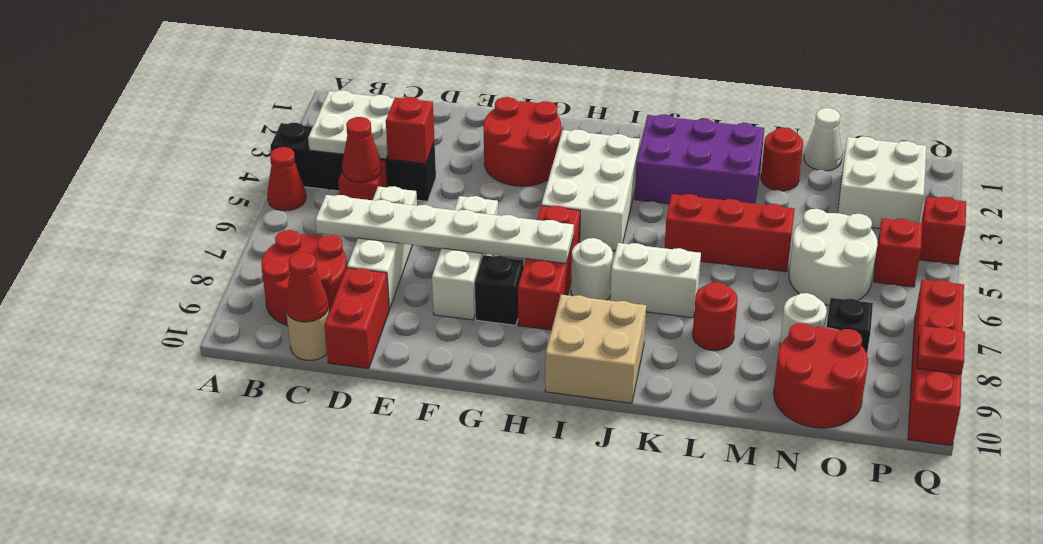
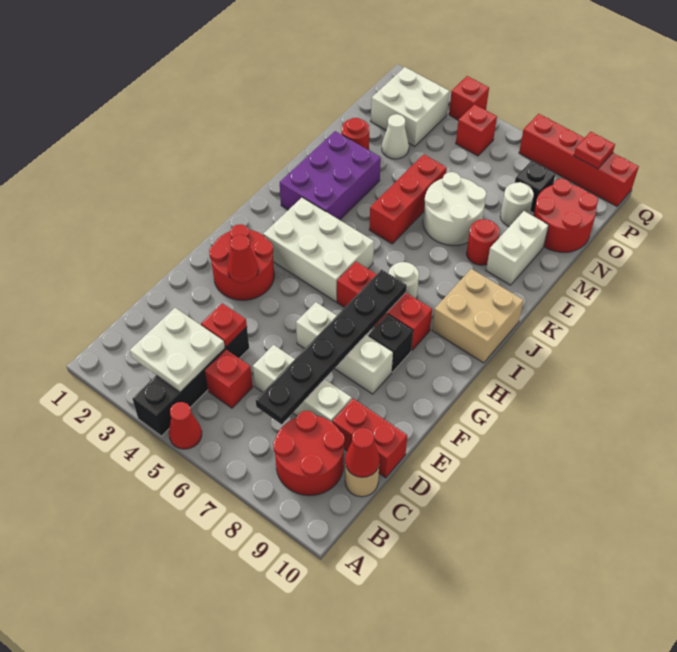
red cone C5 level 2 -> red cone F3 level 2
white plate C7:H7 level 2 -> black plate C7:H7 level 2
red brick D4 level 2 -> red plate D4 level 2
white brick J7:K7 level 1 -> white brick L9:M9 level 1
white cone N1 level 1 -> white cone N3 level 1
white round brick N5:O6 level 1 -> white round brick L6:M7 level 1

